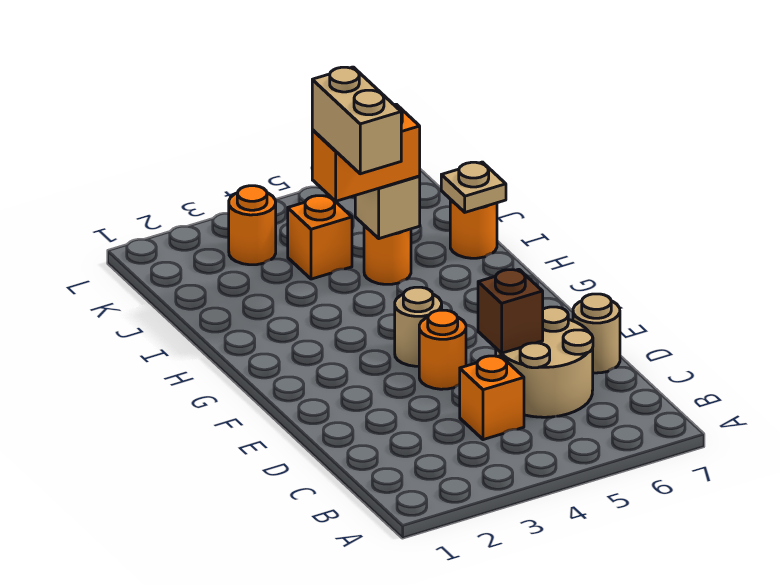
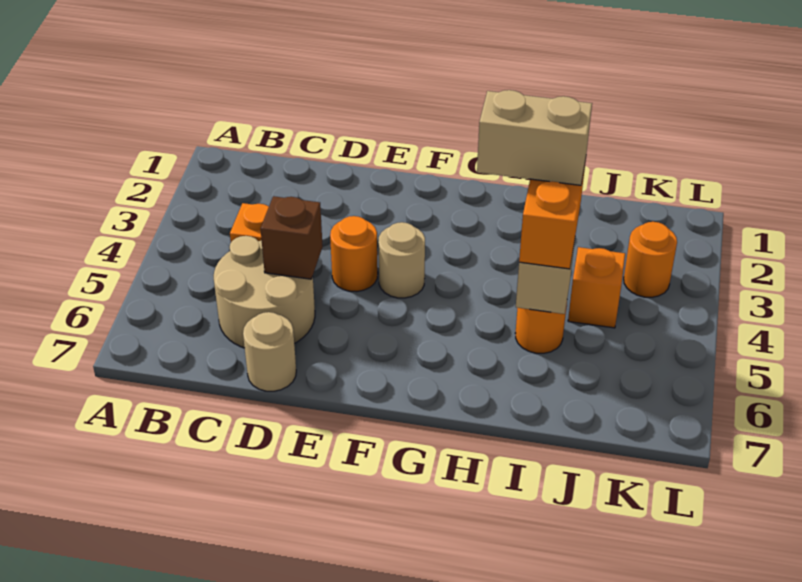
orange round brick I7 level 1 -> none
tan plate I7 level 2 -> none

